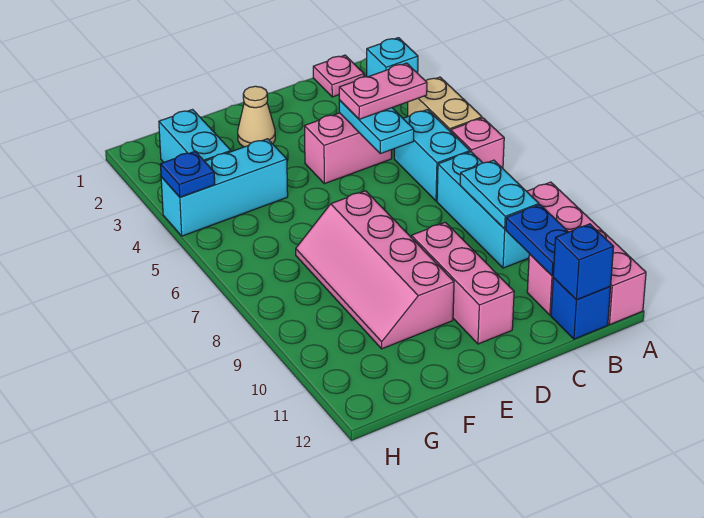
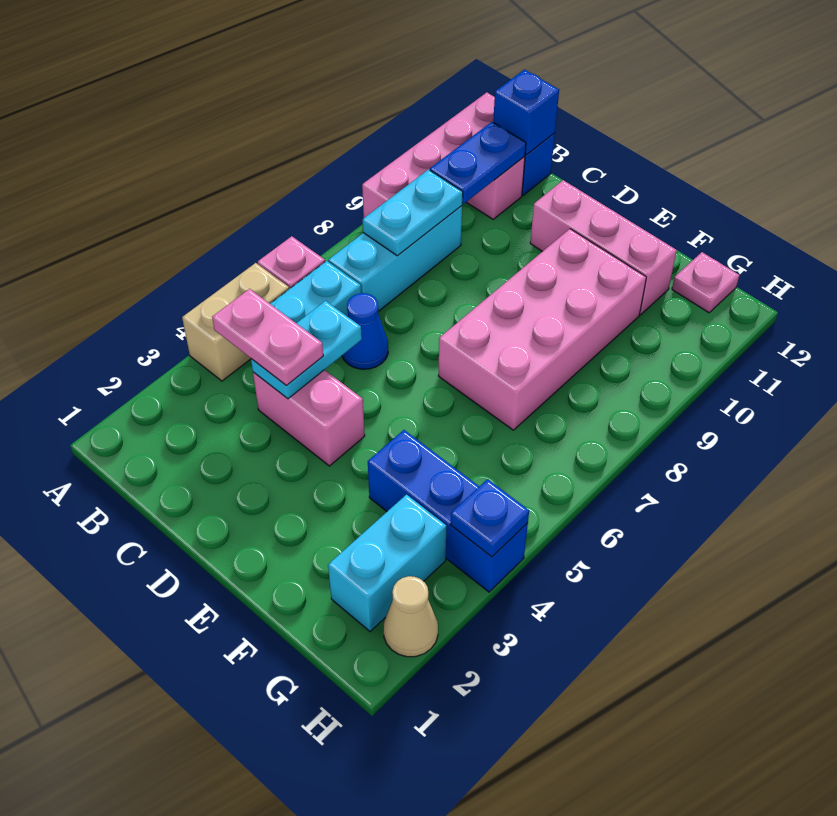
cyan brick A2 level 1 -> none
pink plate B1 level 1 -> pink plate G12 level 1
none -> blue cone C6 level 1
pink brick D9:D11 level 1 -> pink brick D11:F11 level 1
tan cone E2 level 1 -> tan cone H2 level 1
pink slope E7:F10 level 1 top E -> pink brick E7:F10 level 1
cyan brick F4:H4 level 1 -> blue brick F4:H4 level 1

